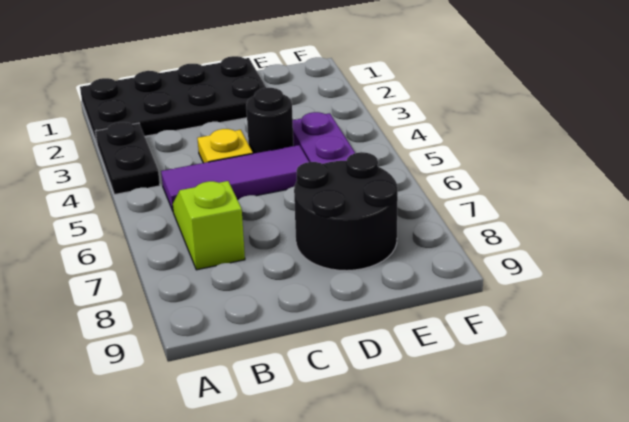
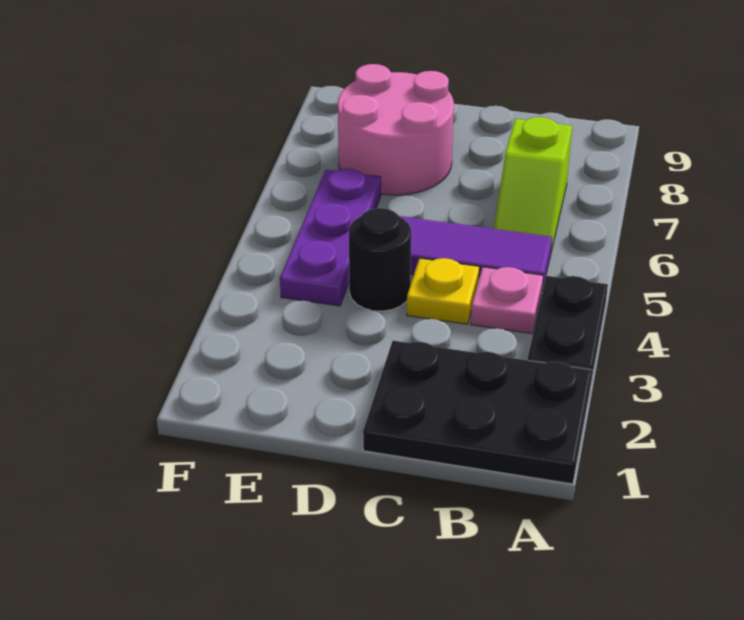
black plate A1:D2 level 1 -> black plate A1:C2 level 1
none -> pink plate B4 level 1
black round brick D7:E8 level 1 -> pink round brick D7:E8 level 1

